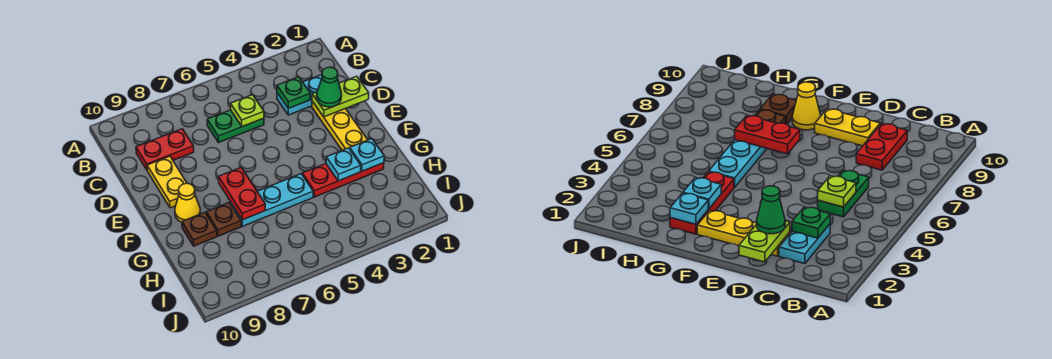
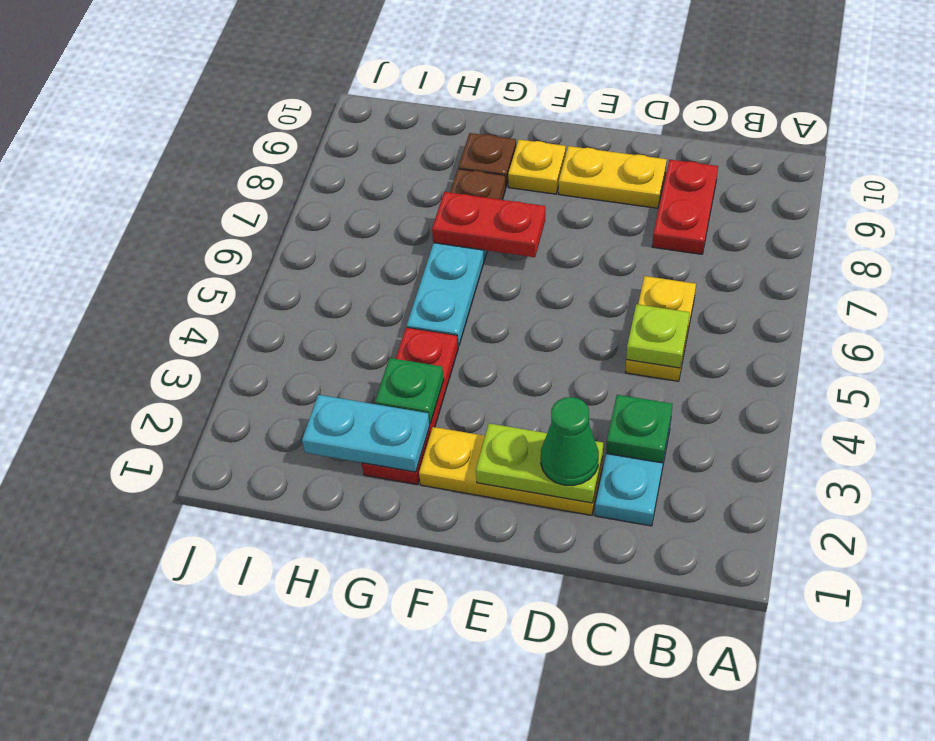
green plate C5:C6 level 1 -> yellow plate C5:C6 level 1
lime plate D1:D2 level 2 -> lime plate D2:E2 level 2
yellow cone F9 level 1 -> yellow plate F9 level 1
cyan plate G2 level 2 -> cyan plate G2:H2 level 2
cyan plate G3 level 2 -> green plate G3 level 2

